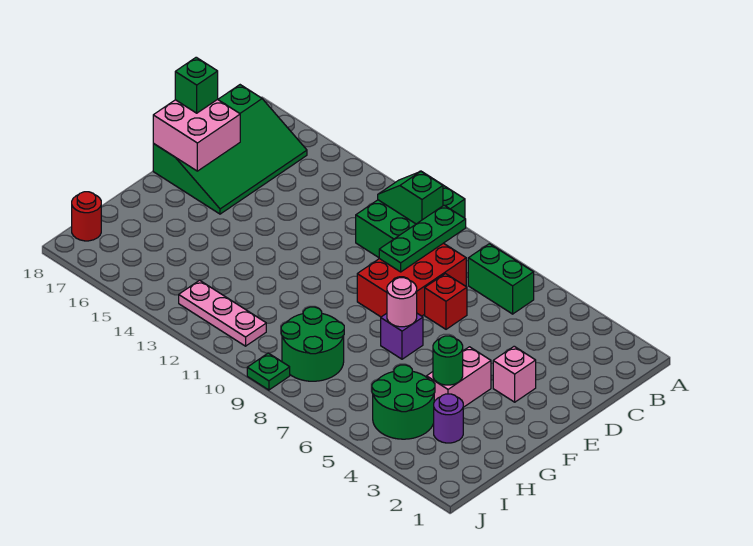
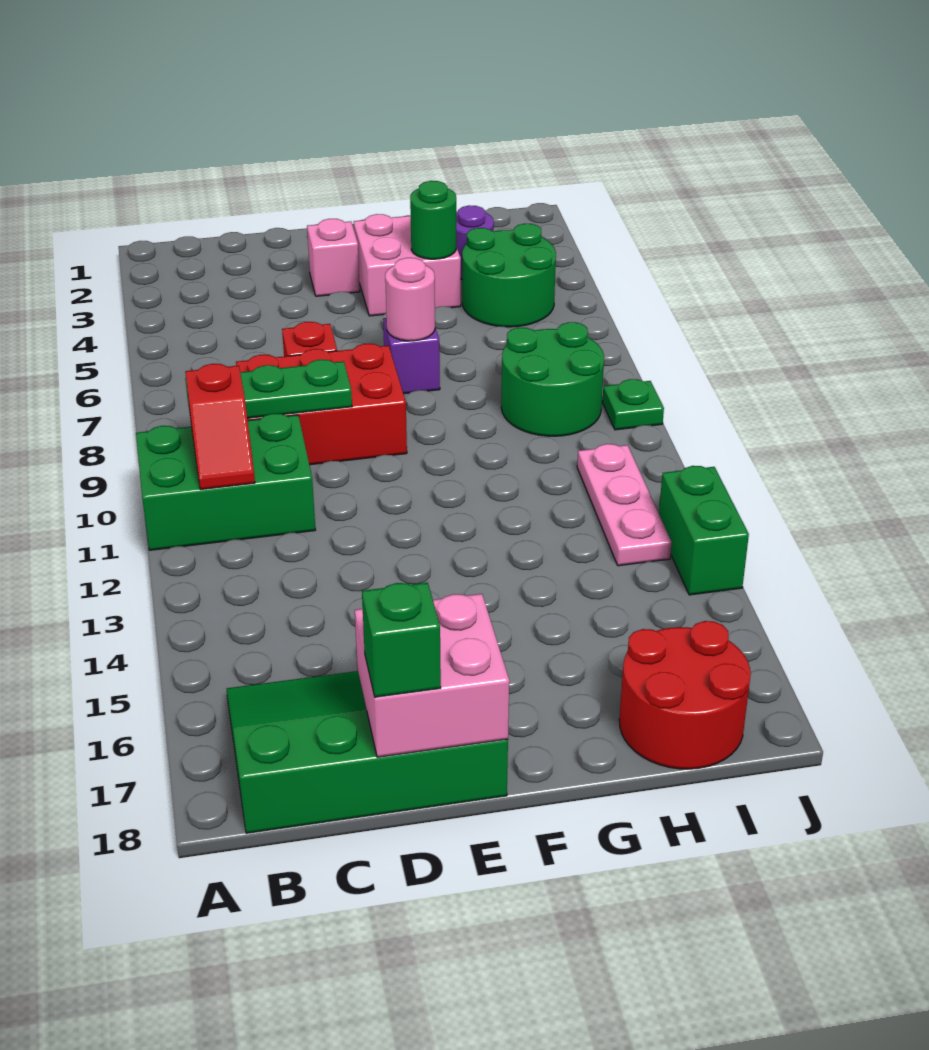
green brick B6:B7 level 1 -> green brick J13:J14 level 1
green slope B10:B11 level 2 top 10 -> red slope B10:B11 level 2 top 10
pink brick F4:G4 level 1 -> pink brick F3:G4 level 1
red round brick I18 level 1 -> red round brick H17:I18 level 1

